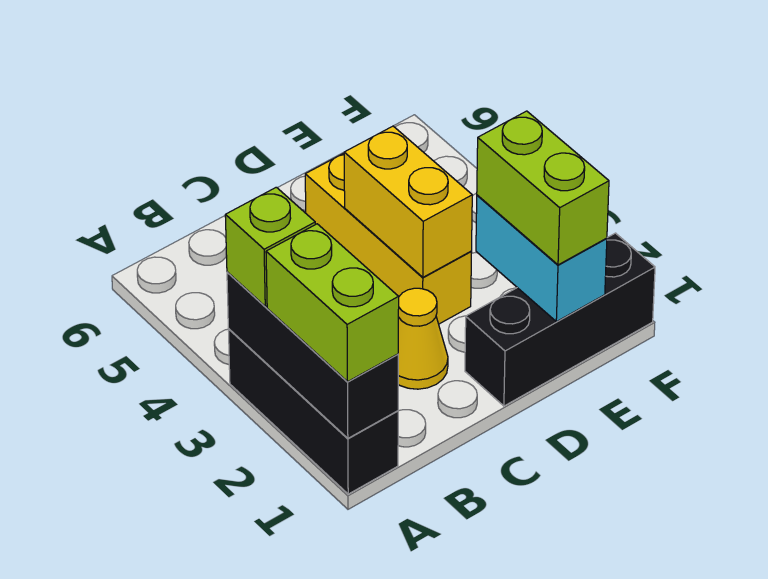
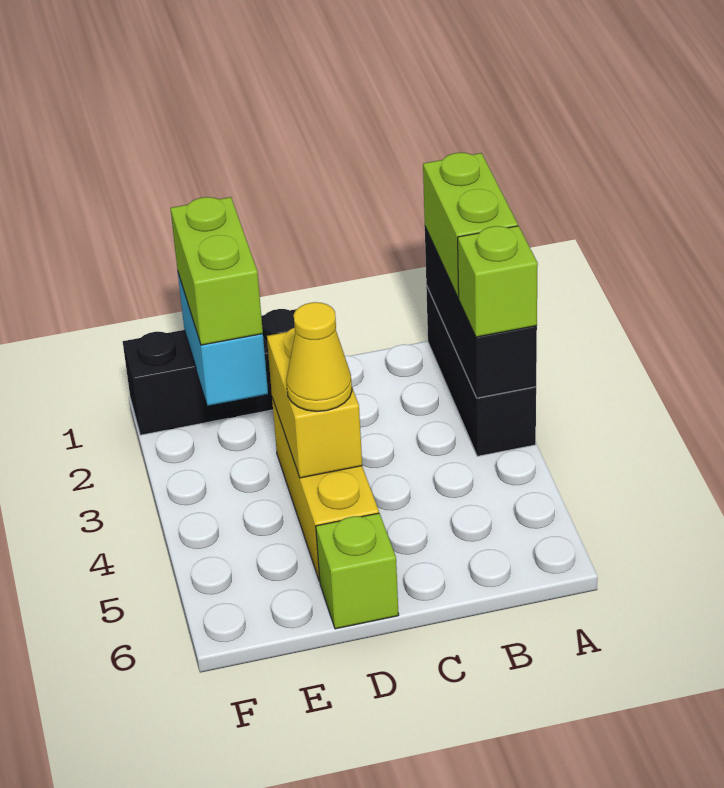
yellow cone C2 level 1 -> yellow cone D4 level 3
none -> lime brick D6 level 1

